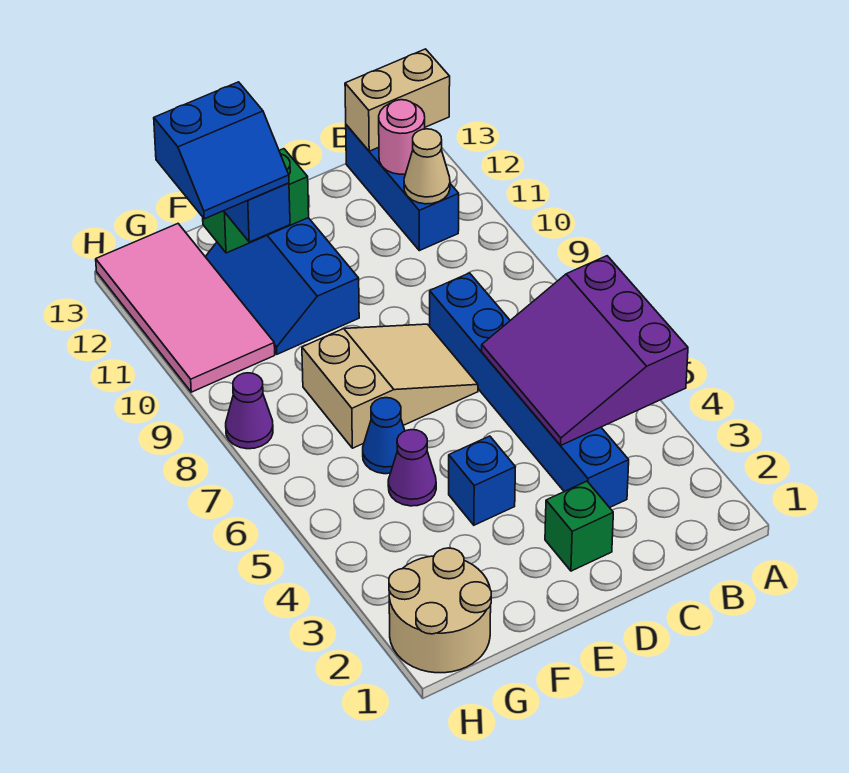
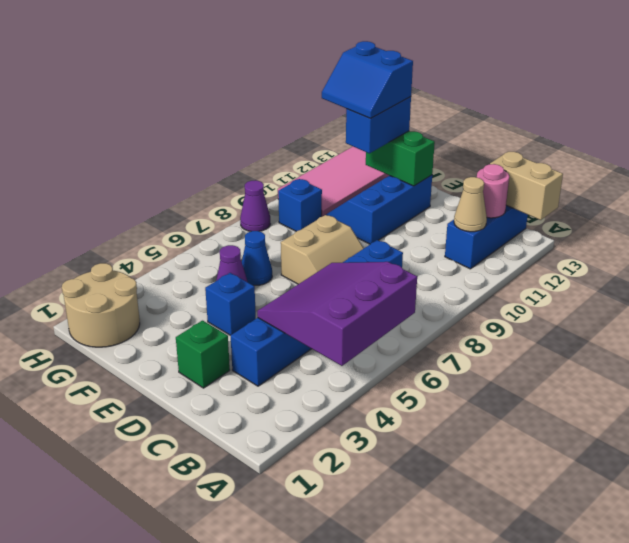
tan slope D7:F8 level 1 top F -> tan slope D7:E8 level 1 top E
none -> blue brick G9 level 1

